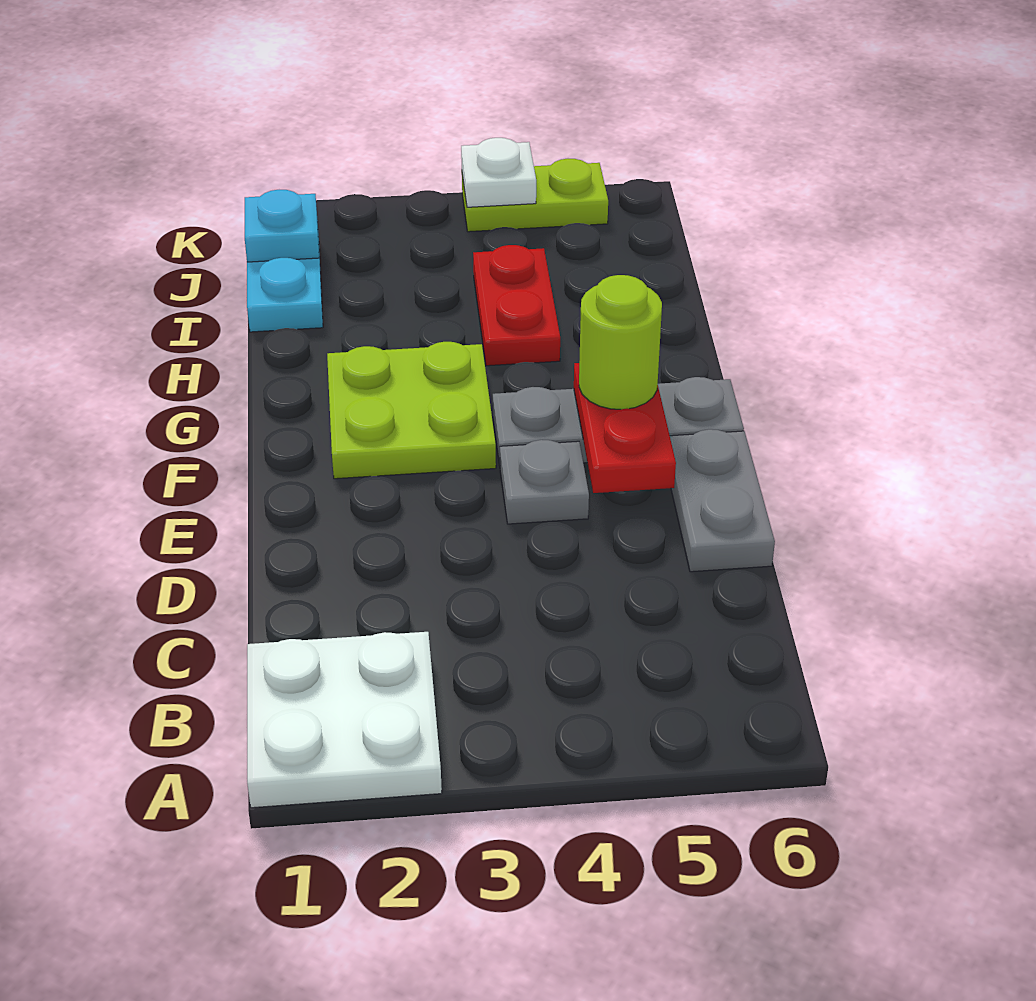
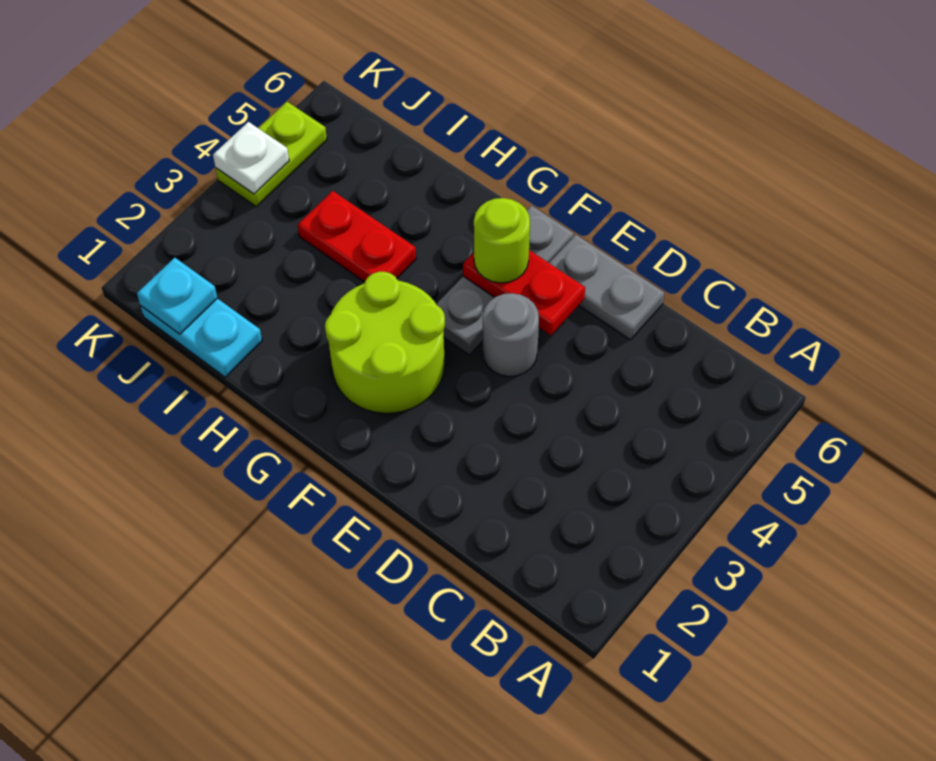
white plate A1:B2 level 1 -> none
grey plate E4 level 1 -> grey round brick E4 level 1
lime plate F2:G3 level 1 -> lime round brick F2:G3 level 1

